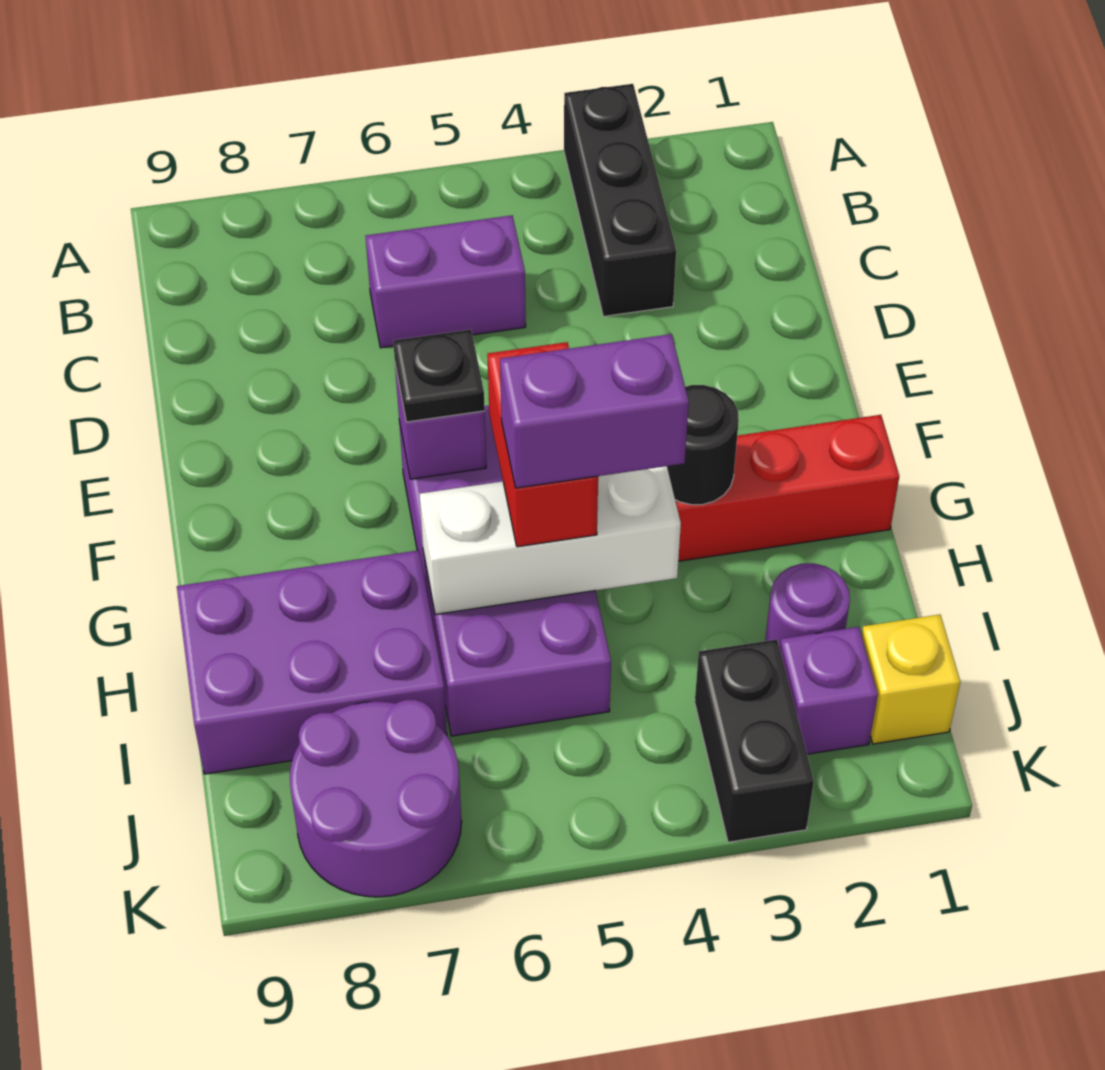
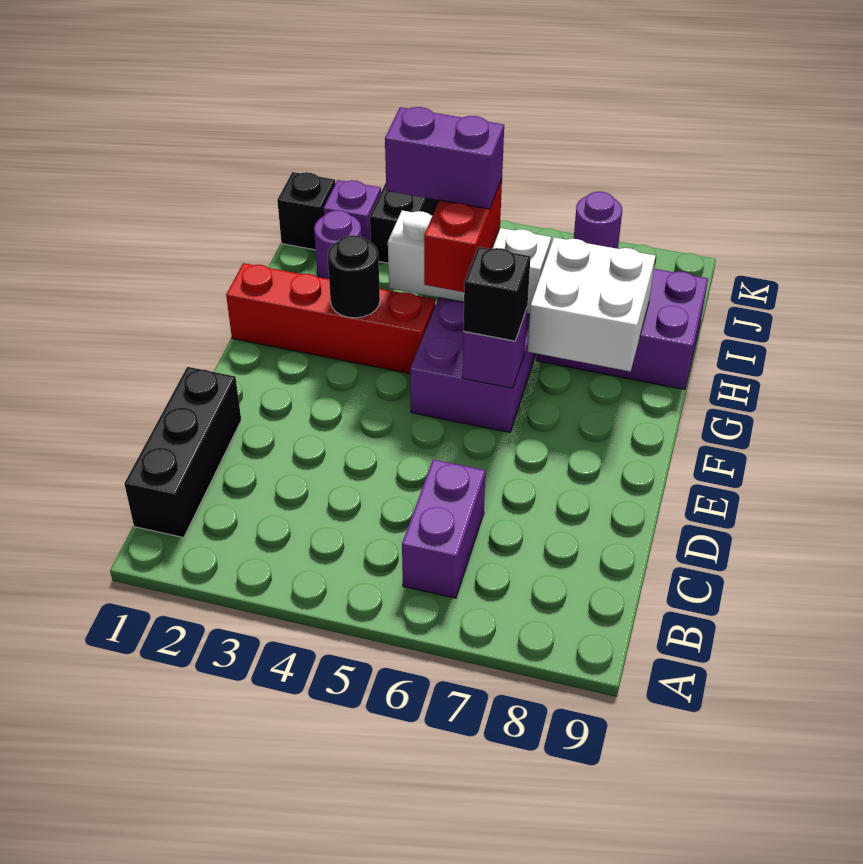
black brick A3:C3 level 1 -> black brick B1:D1 level 1
purple brick C5:C6 level 1 -> purple brick B6:C6 level 1
black plate F6 level 3 -> black brick F6 level 3
none -> white brick G7:H8 level 2
yellow brick J1 level 1 -> black brick J1 level 1
purple round brick J7:K8 level 1 -> purple round brick K7 level 1

